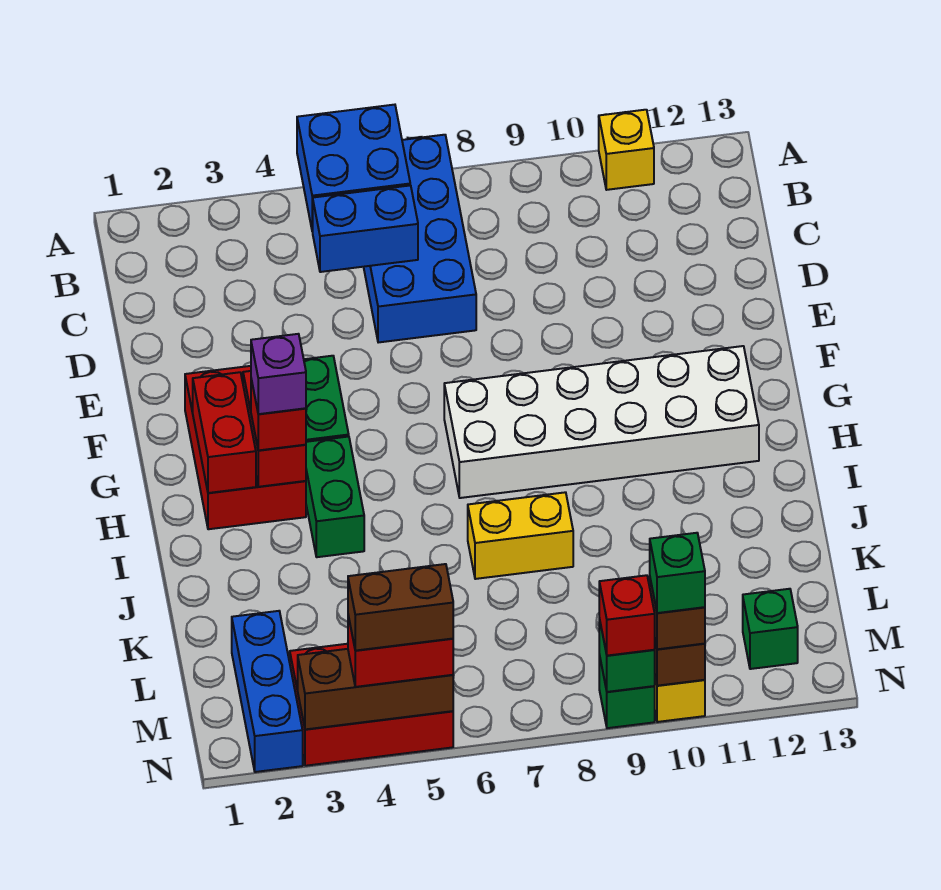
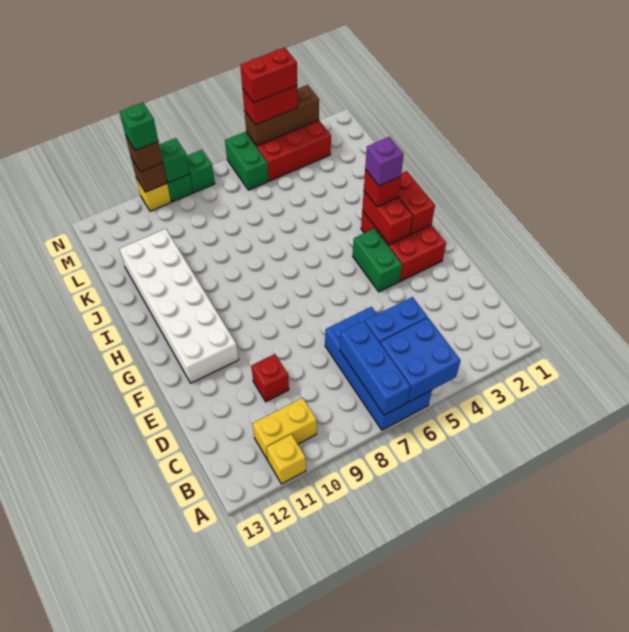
white brick G7:H12 level 1 -> white brick F11:K12 level 1
green brick H4:I4 level 1 -> green brick M6:N6 level 1
yellow brick J7:J8 level 1 -> yellow brick B10:B11 level 1
blue brick L2:N2 level 1 -> blue brick A7:C7 level 2
green brick M12 level 1 -> green brick N8 level 1
brown brick N4:N5 level 4 -> red brick N4:N5 level 4
red brick N9 level 3 -> red brick D10 level 1

